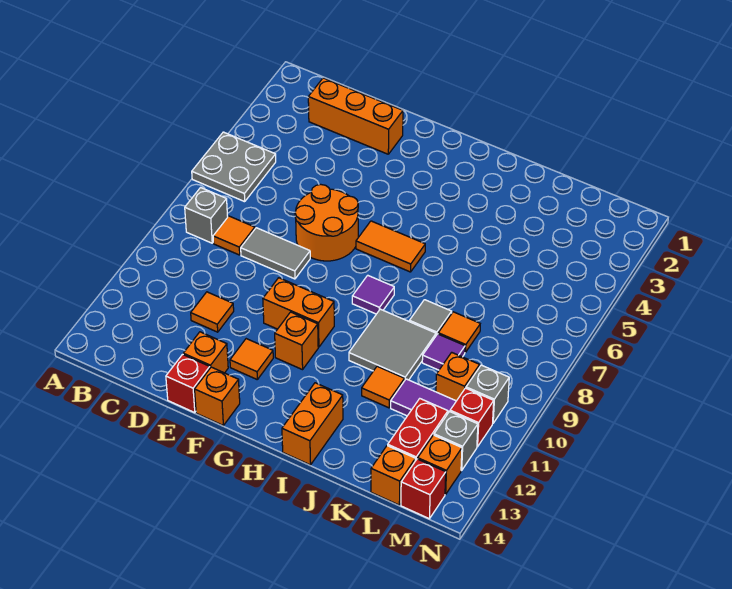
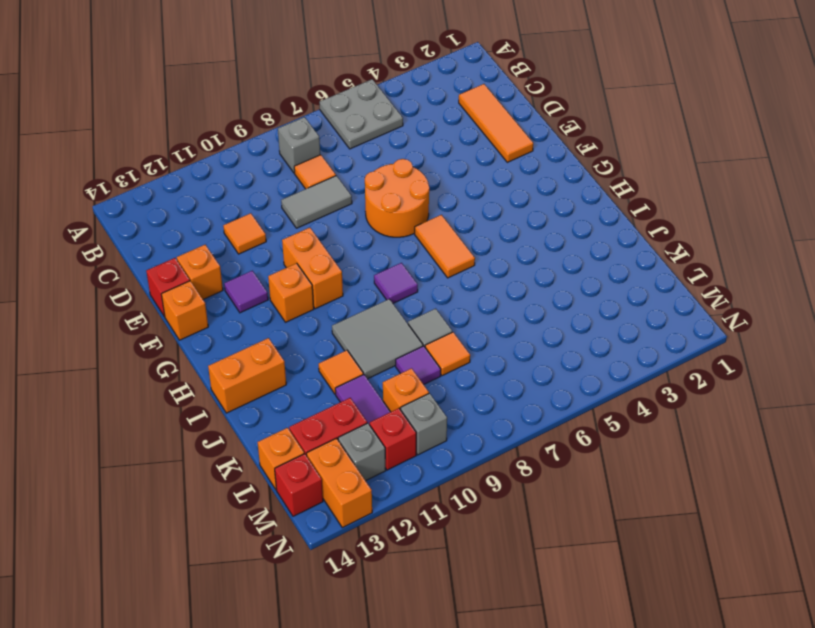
orange brick C2:E2 level 1 -> orange tile C2:E2 level 1
grey tile D8:E8 level 1 -> grey tile D8:D9 level 1
orange tile F12 level 1 -> purple tile F12 level 1
orange brick M13 level 1 -> orange brick M13:N13 level 1

